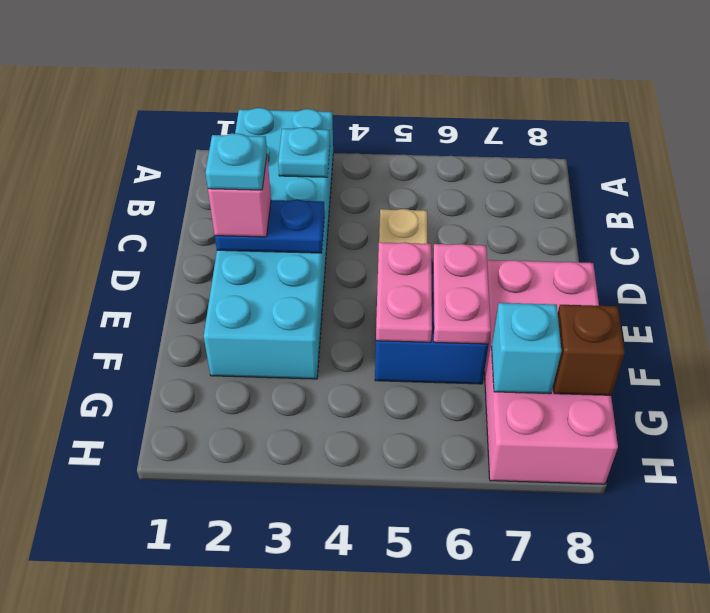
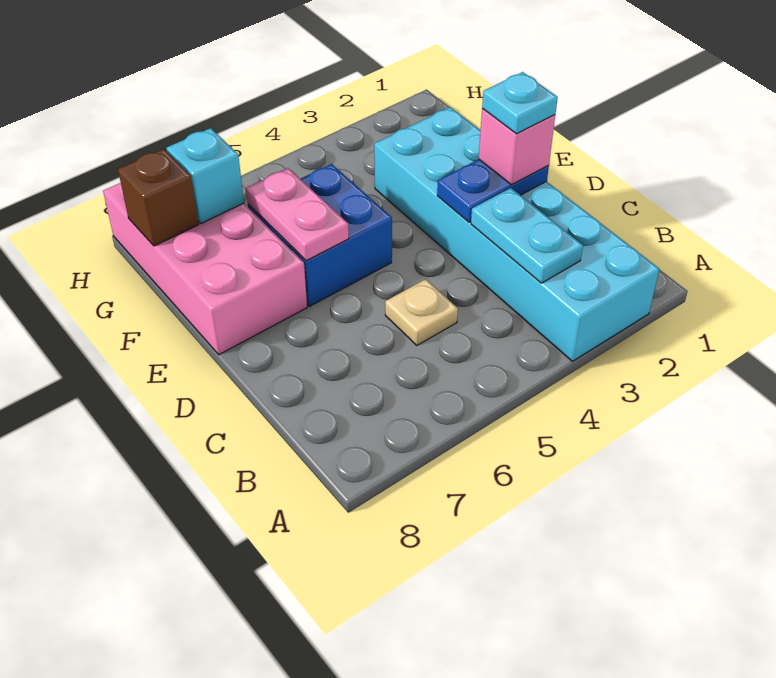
cyan plate B3 level 2 -> cyan plate B3:C3 level 2
pink plate E5:F5 level 2 -> none

